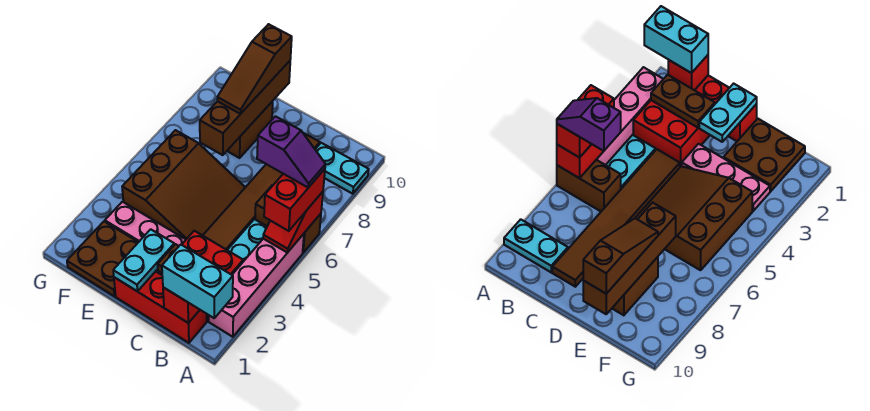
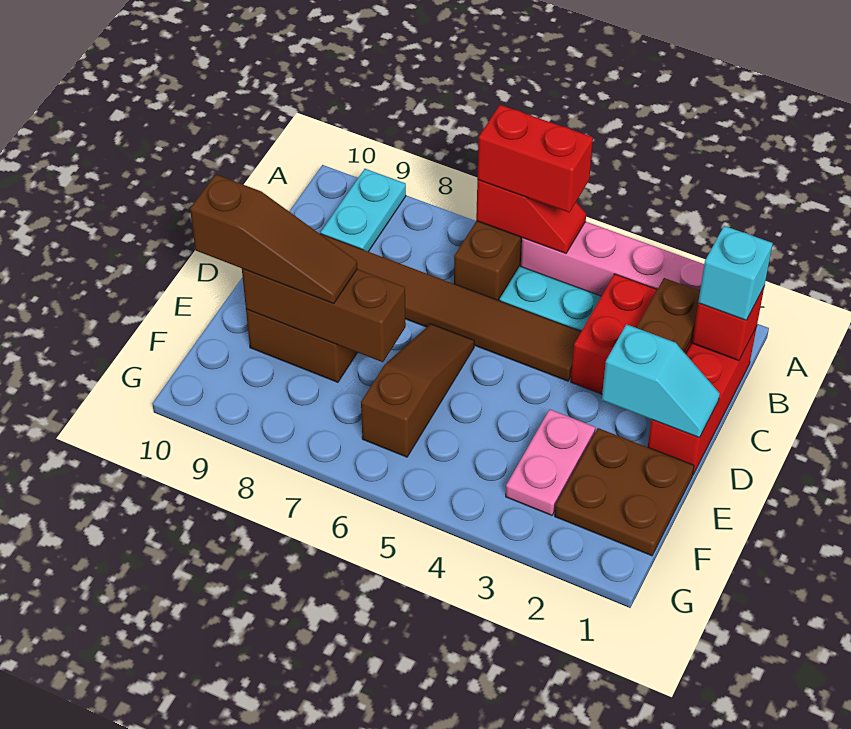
cyan brick A1:B1 level 3 -> cyan brick B1 level 3
purple slope A6:B6 level 4 top B -> none
cyan plate D1:D2 level 2 -> cyan slope D1:D2 level 2 top 2
pink plate D3:F3 level 1 -> pink plate E3:F3 level 1
brown slope D4:F6 level 1 top F -> brown slope D6:F6 level 1 top F
brown brick E7:E10 level 2 -> brown brick E7:E9 level 2

